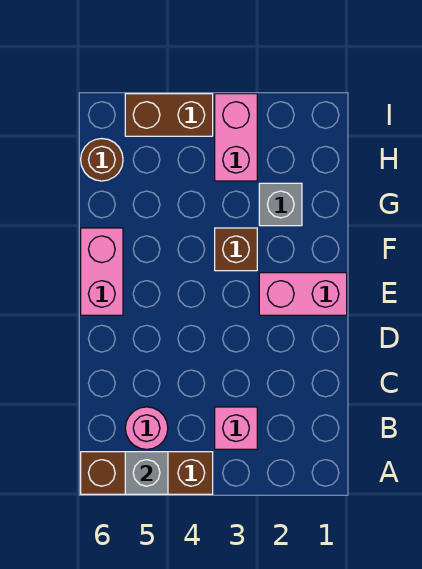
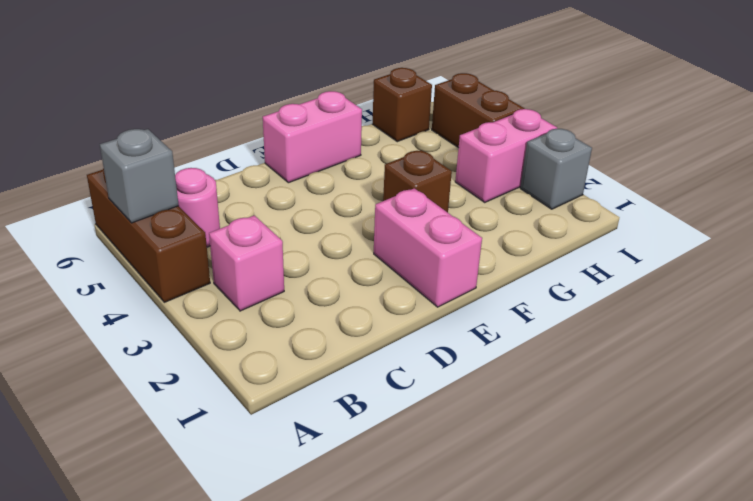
grey brick G2 level 1 -> grey brick I2 level 1
brown round brick H6 level 1 -> brown brick H6 level 1

